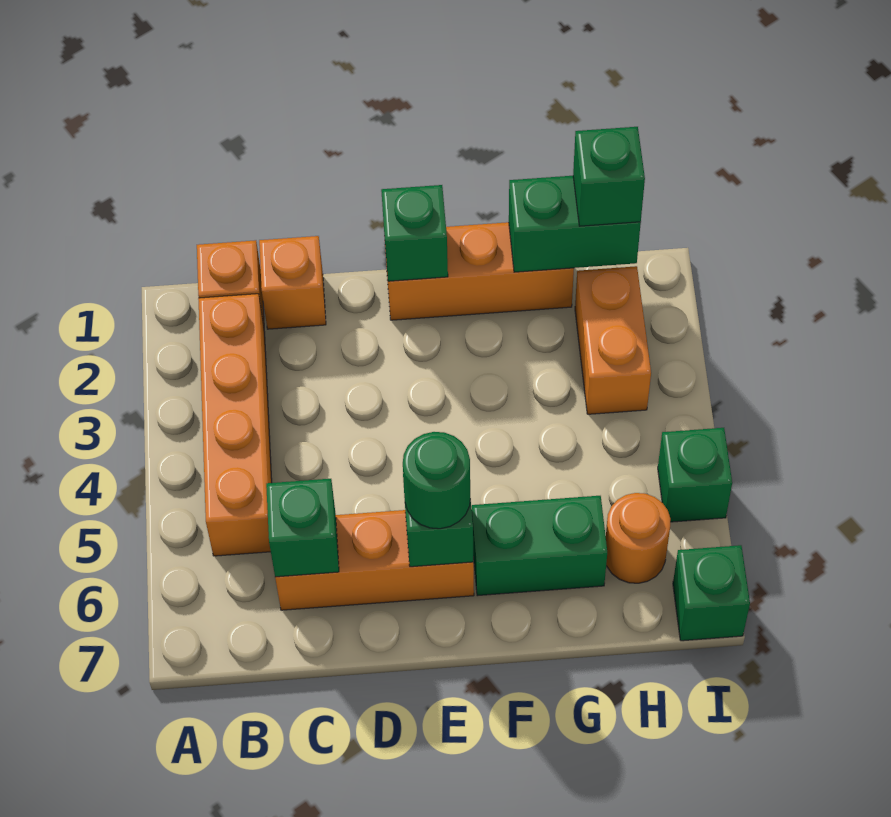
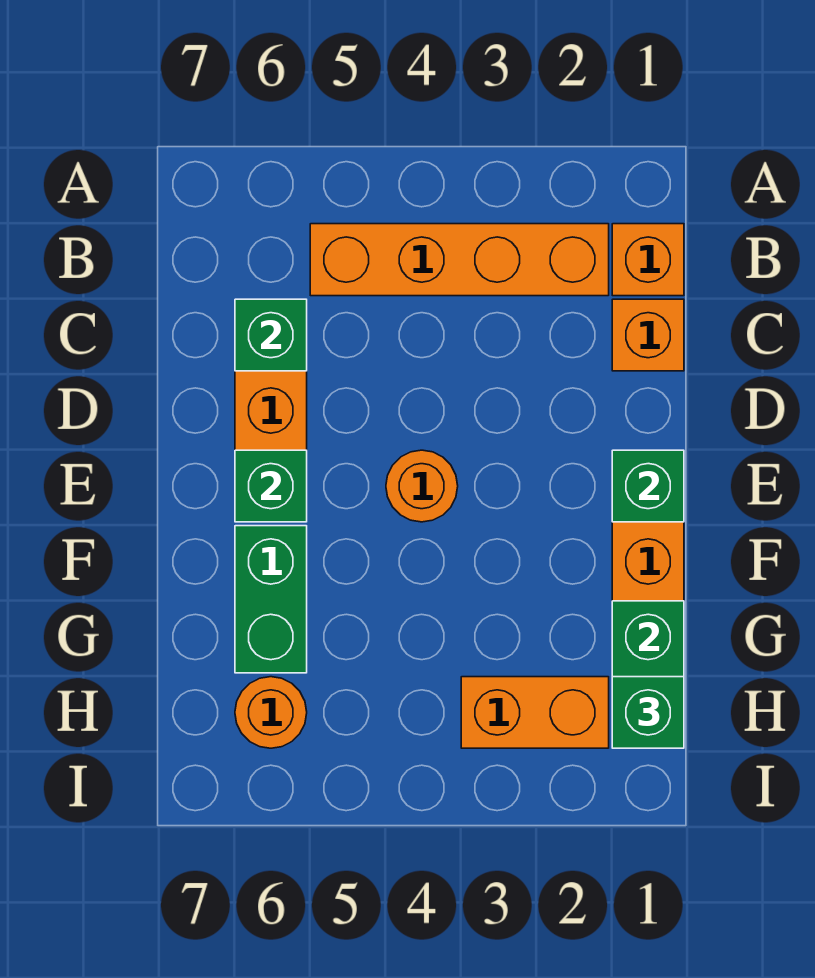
none -> orange round brick E4 level 1
green round brick E6 level 3 -> none
green brick I5 level 1 -> none
green brick I7 level 1 -> none

